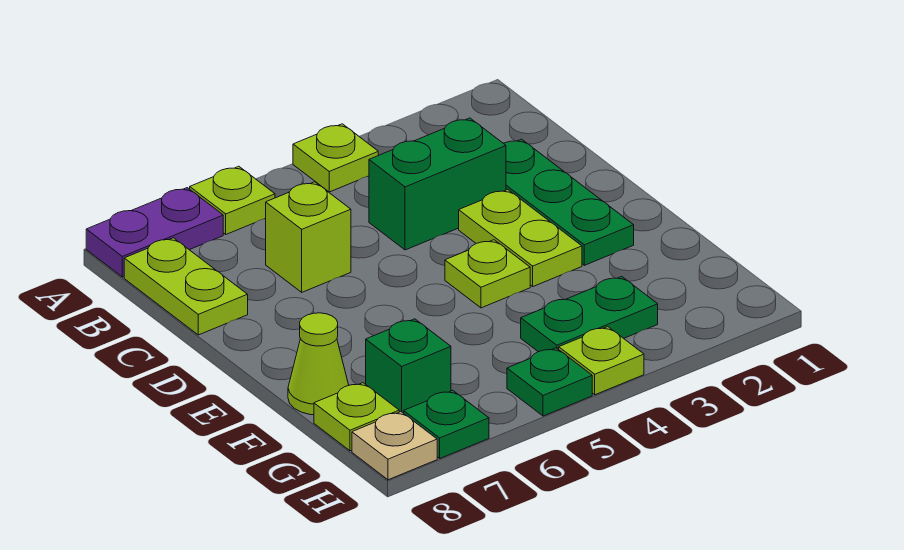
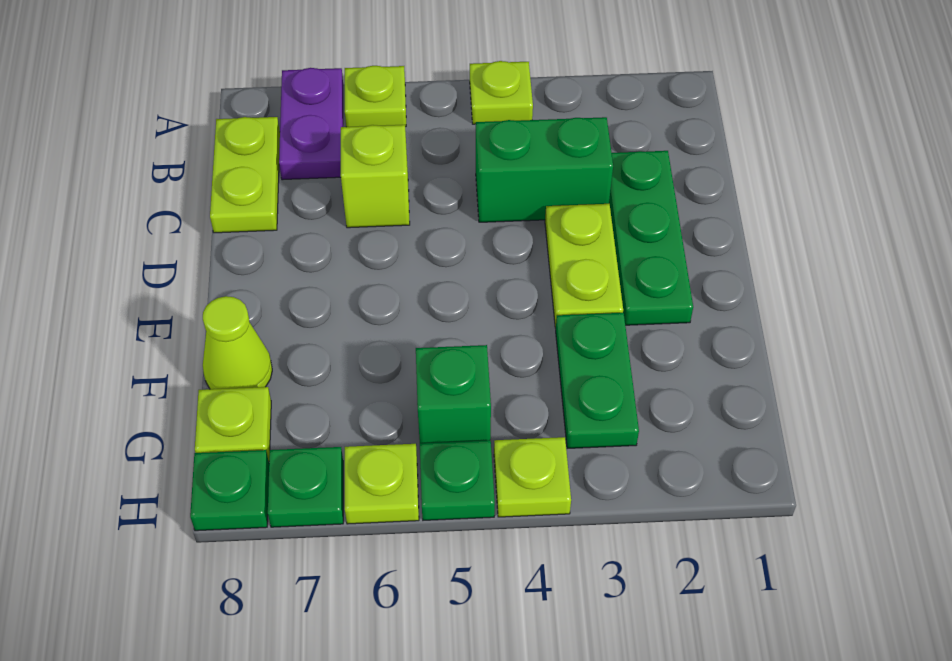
purple plate A7:A8 level 1 -> purple plate A7:B7 level 1
lime plate E4 level 1 -> lime plate H6 level 1
green plate G3:G4 level 1 -> green plate F3:G3 level 1
green brick G7 level 1 -> green brick G5 level 1
tan plate H8 level 1 -> green plate H8 level 1

